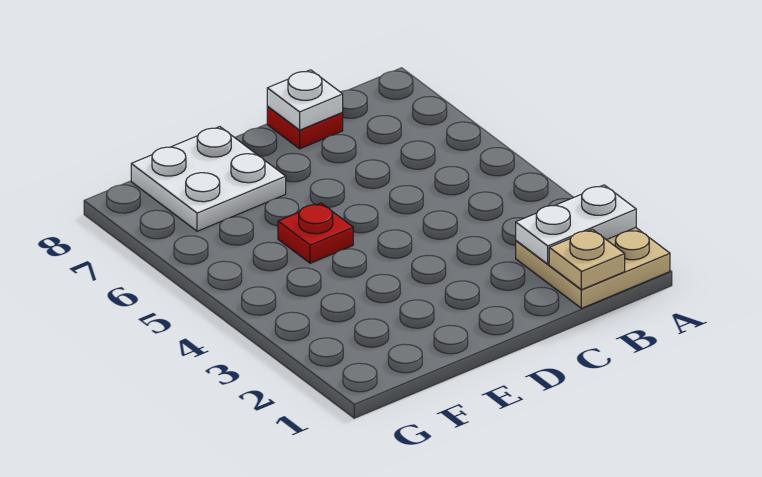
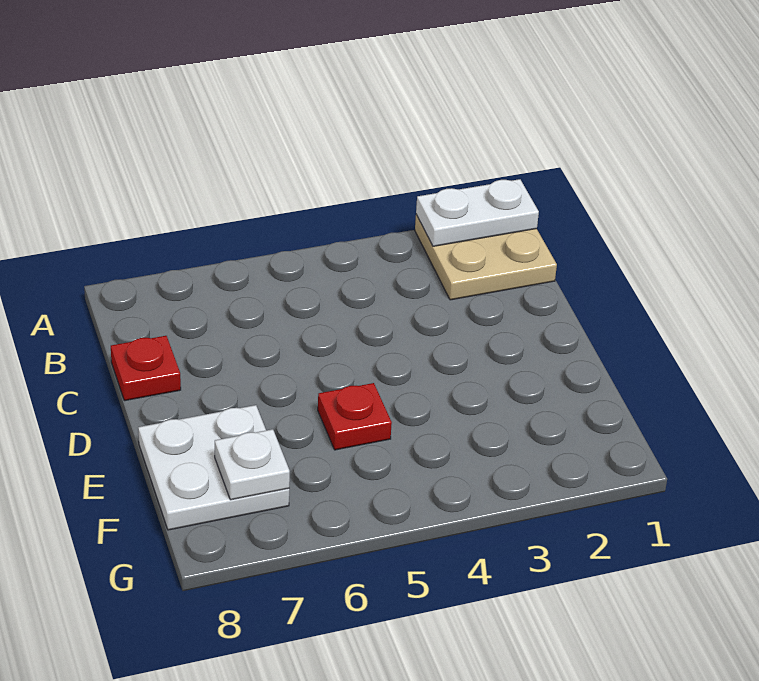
white plate A2:B2 level 2 -> white plate A1:A2 level 2
tan plate B1 level 2 -> none
white plate C8 level 2 -> white plate F7 level 2

